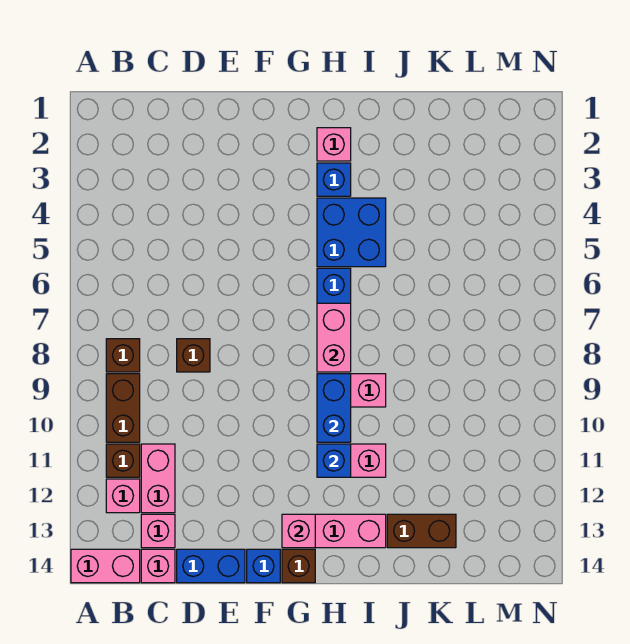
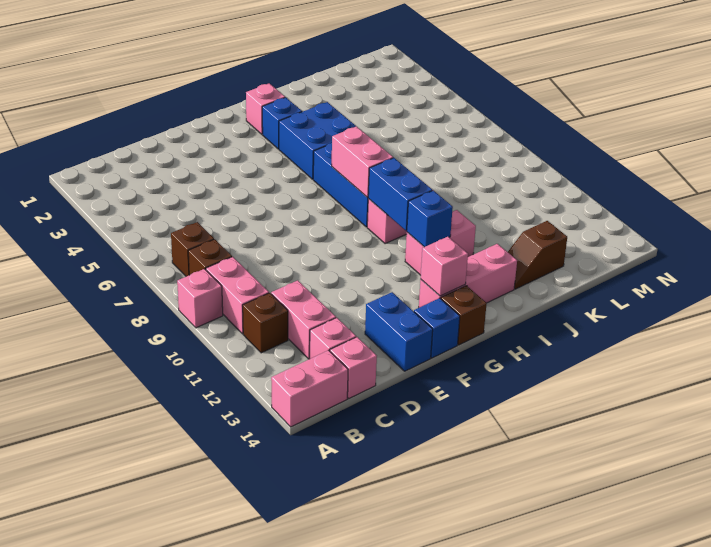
brown brick B9:B10 level 1 -> pink brick B9:B10 level 1
pink brick B12 level 1 -> pink brick A9 level 1
brown brick D8 level 1 -> brown brick B7 level 1
blue brick D14:E14 level 1 -> blue brick E13:E14 level 1
brown brick J13:K13 level 1 -> brown slope J13:K13 level 1 top K

